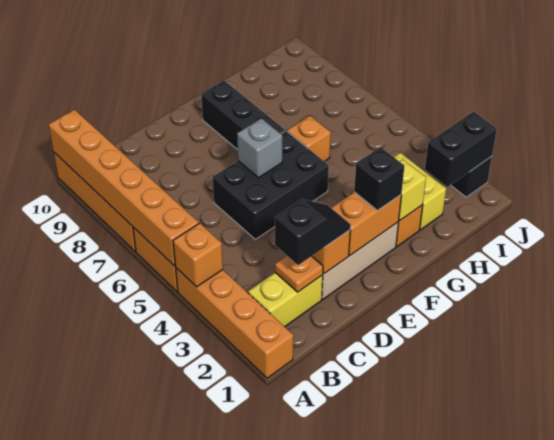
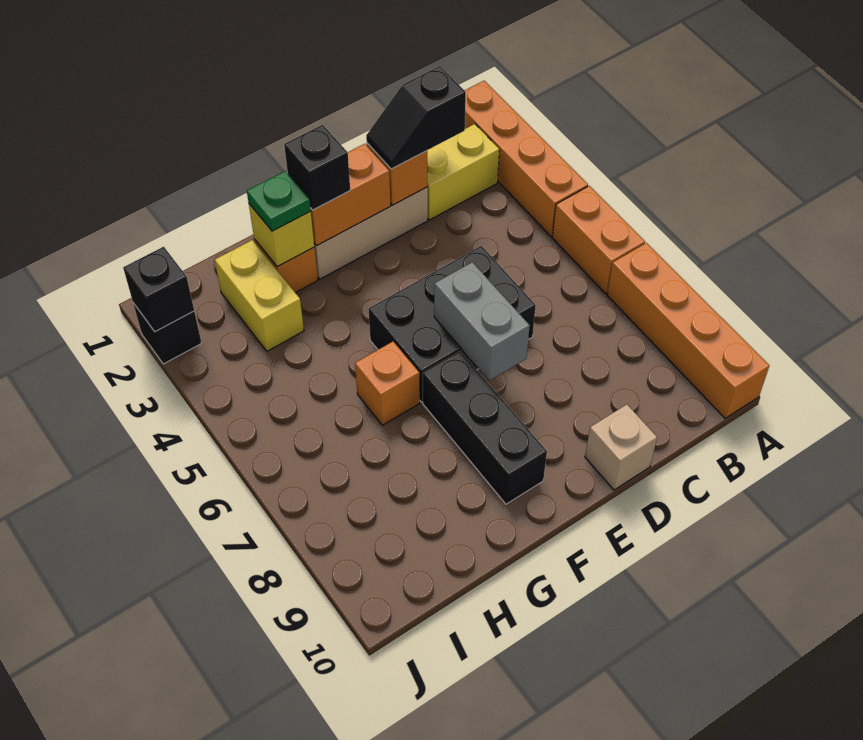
orange brick A4 level 2 -> none
orange brick A5:A10 level 2 -> none
orange plate C2 level 2 -> none
none -> tan brick D10 level 1
grey brick E6 level 2 -> grey brick E6:E7 level 2
none -> green plate G2 level 3
black brick I2:J2 level 2 -> black brick J2 level 2

